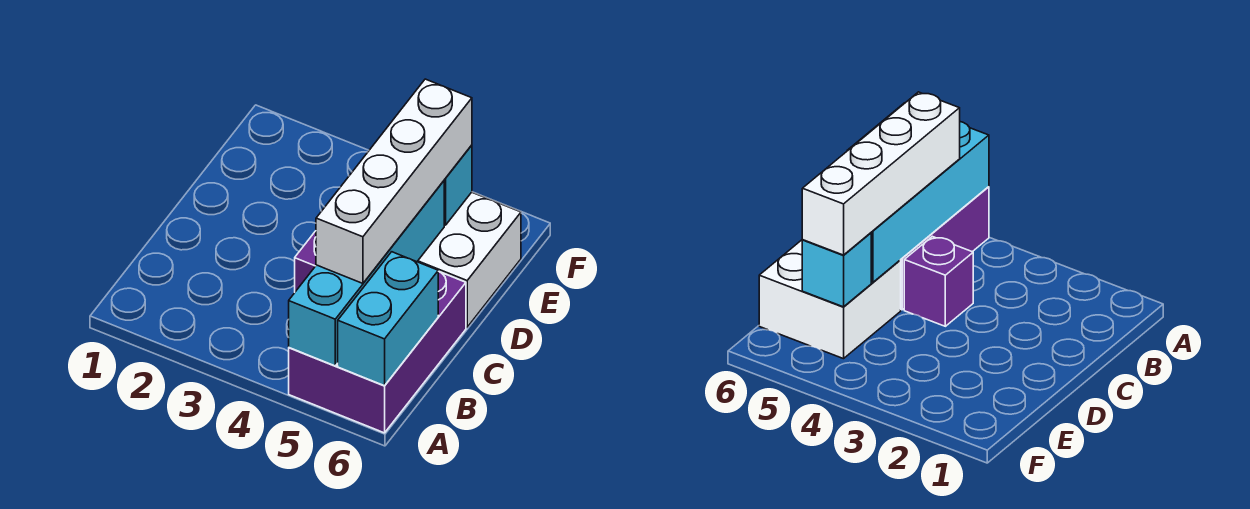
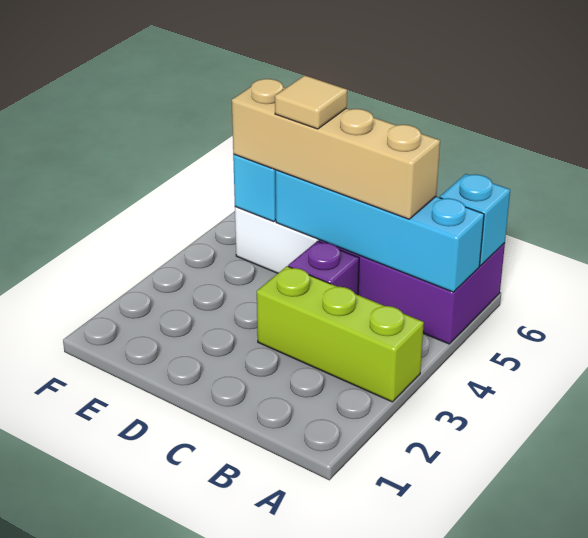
none -> lime brick A3:C3 level 1
cyan brick A6:B6 level 2 -> cyan brick A6 level 2
white brick B5:E5 level 3 -> tan brick B5:E5 level 3
none -> tan tile D5 level 4

